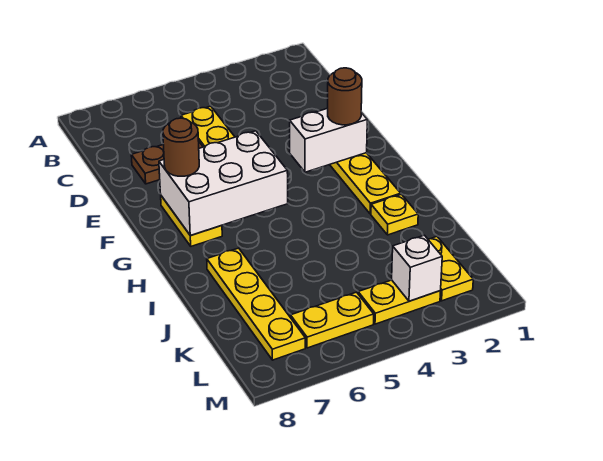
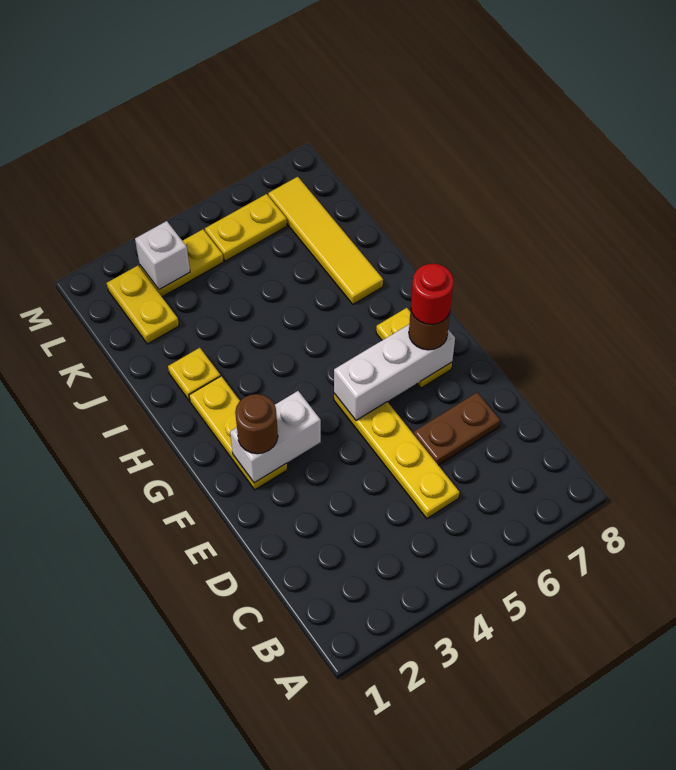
white brick F5:G7 level 2 -> white brick F5:F7 level 2
none -> red round brick F7 level 4
yellow plate I7:L7 level 1 -> yellow tile I7:L7 level 1

